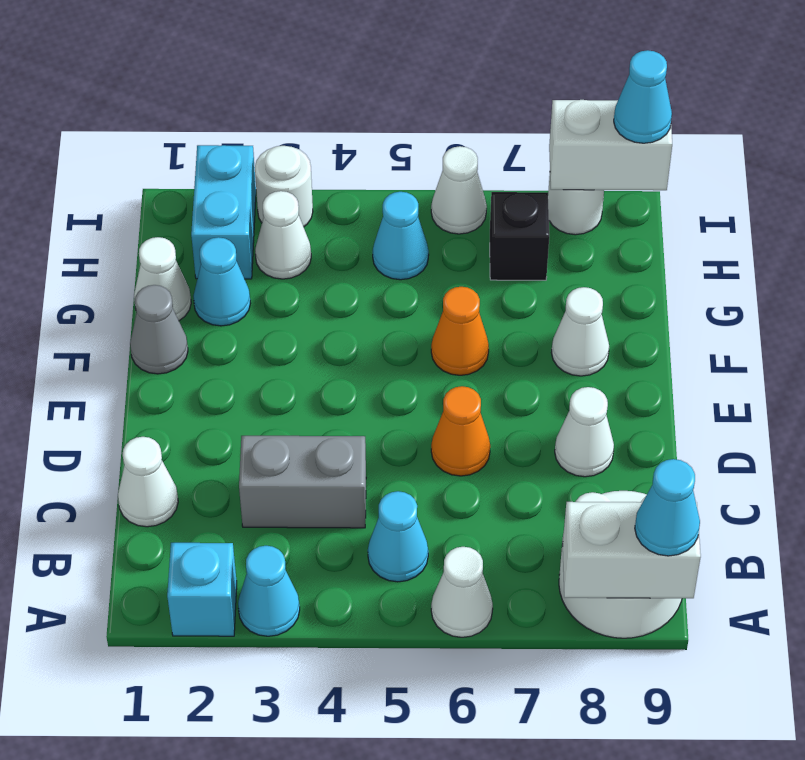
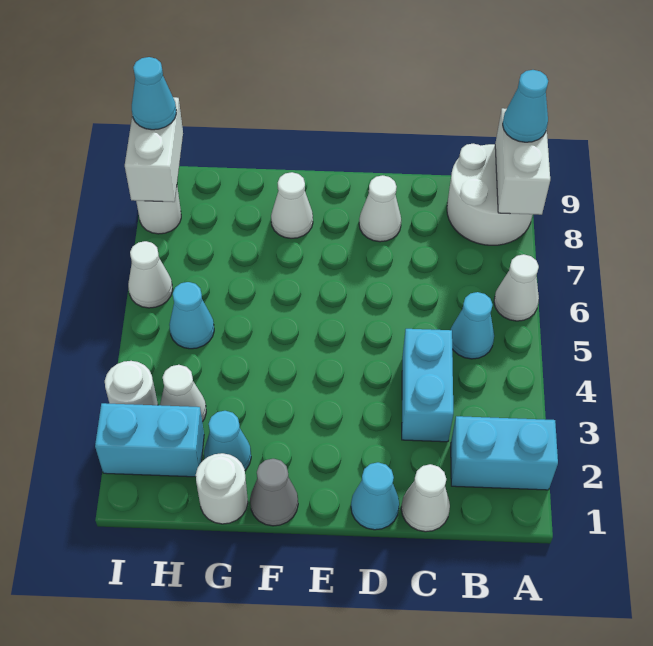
cyan brick A2 level 1 -> cyan brick A2:B2 level 1
cyan cone A3 level 1 -> cyan cone D1 level 1
grey brick C3:C4 level 1 -> cyan brick C3:C4 level 1
orange cone D6 level 1 -> none
orange cone F6 level 1 -> none
white cone G1 level 1 -> white round brick G1 level 1
black brick H7 level 1 -> none

